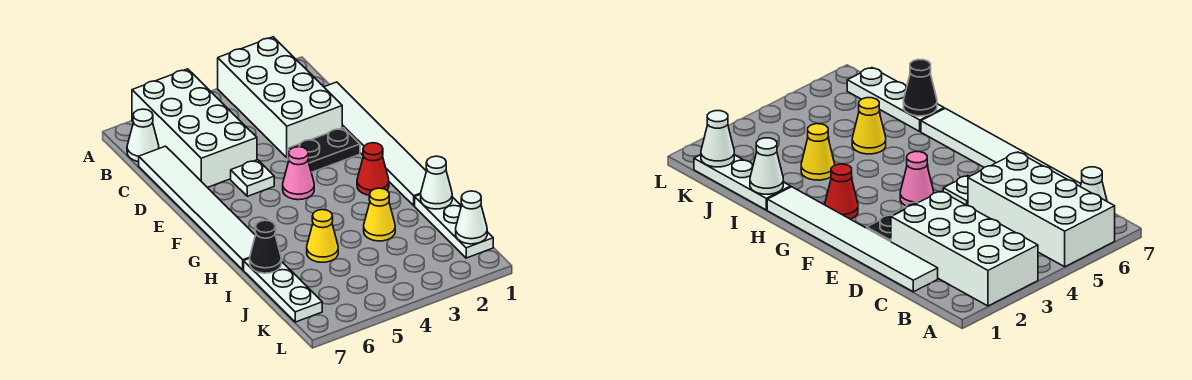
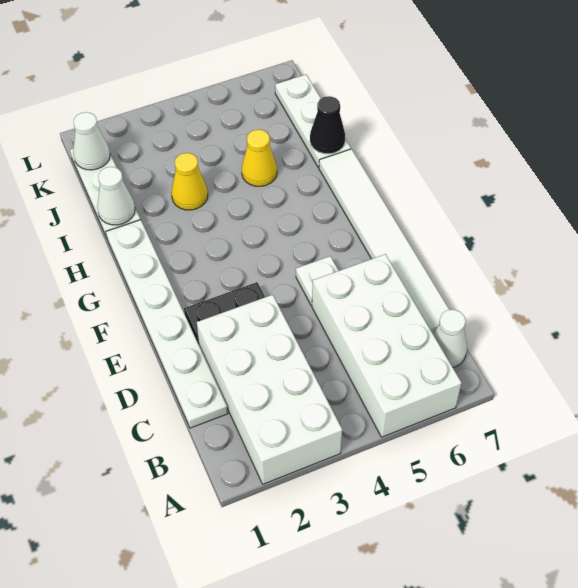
white tile C1:H1 level 1 -> white plate C1:H1 level 1
pink cone F4 level 1 -> none
red cone G2 level 1 -> none

